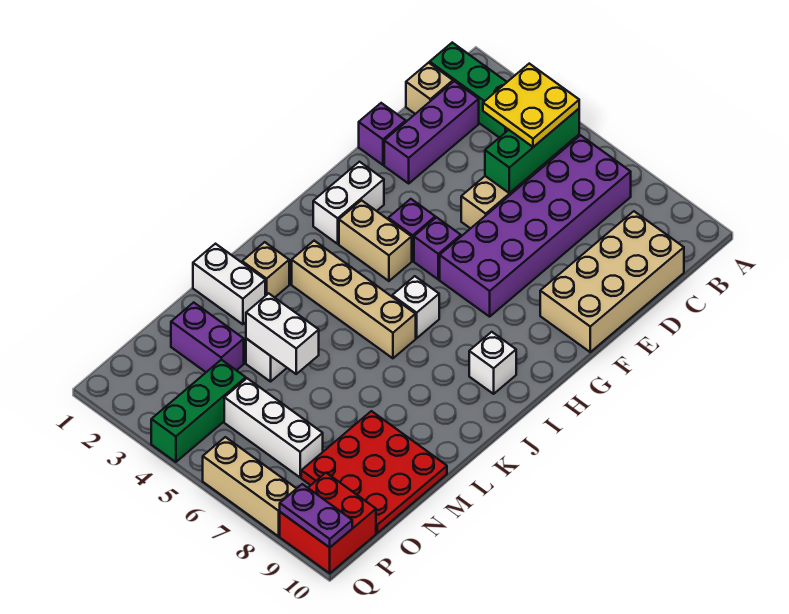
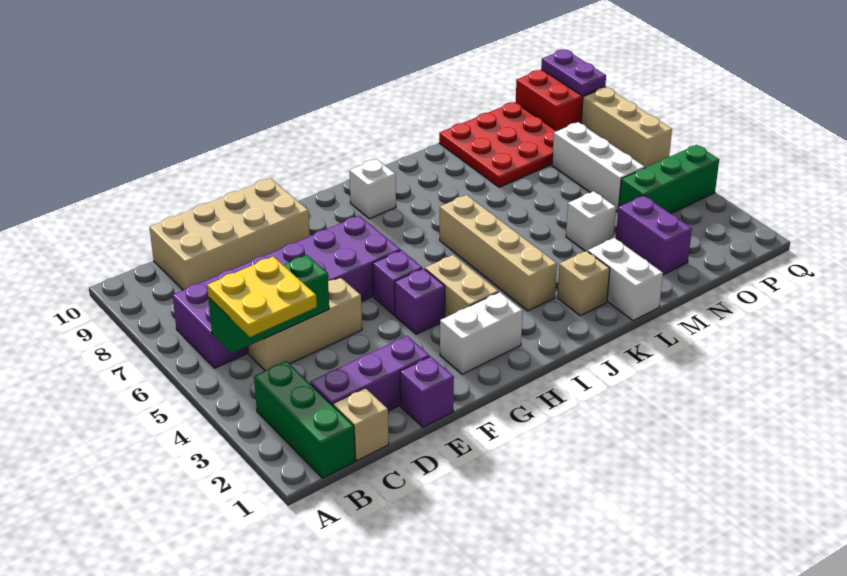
white brick I6 level 1 -> none
white brick M4:M5 level 2 -> none

